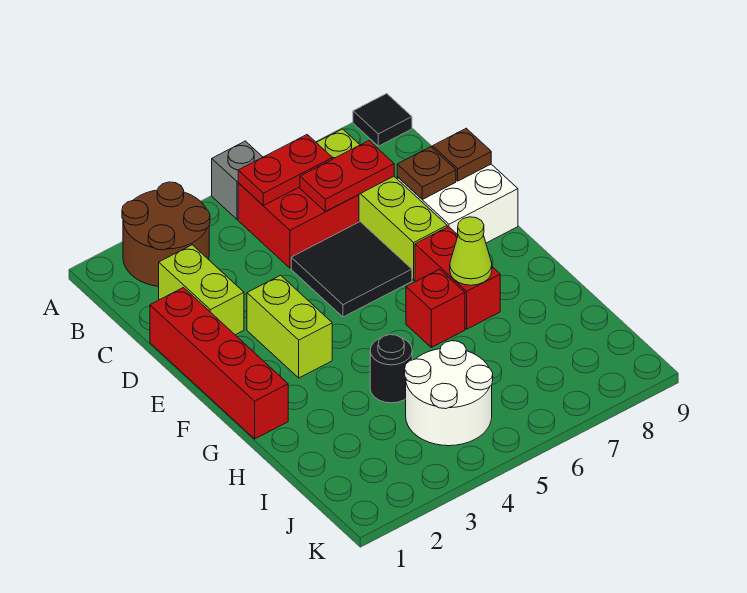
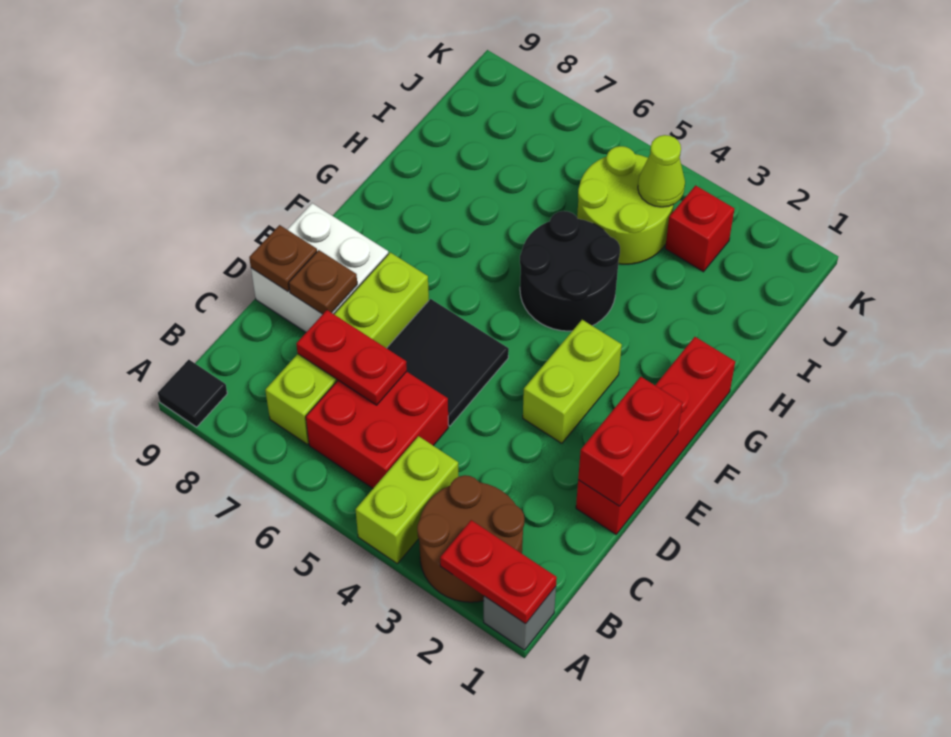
grey brick A5 level 1 -> grey brick A1 level 1
red plate B5:B6 level 2 -> red plate A1:A2 level 2
lime brick C2:D2 level 1 -> lime brick A4:B4 level 1
red brick F7:G7 level 1 -> red brick D1:E1 level 2
red brick G6 level 1 -> red brick J3 level 1
lime cone G7 level 2 -> lime cone J4 level 2
black round brick H4 level 1 -> black round brick G4:H5 level 1
white round brick I4:J5 level 1 -> lime round brick I4:J5 level 1

